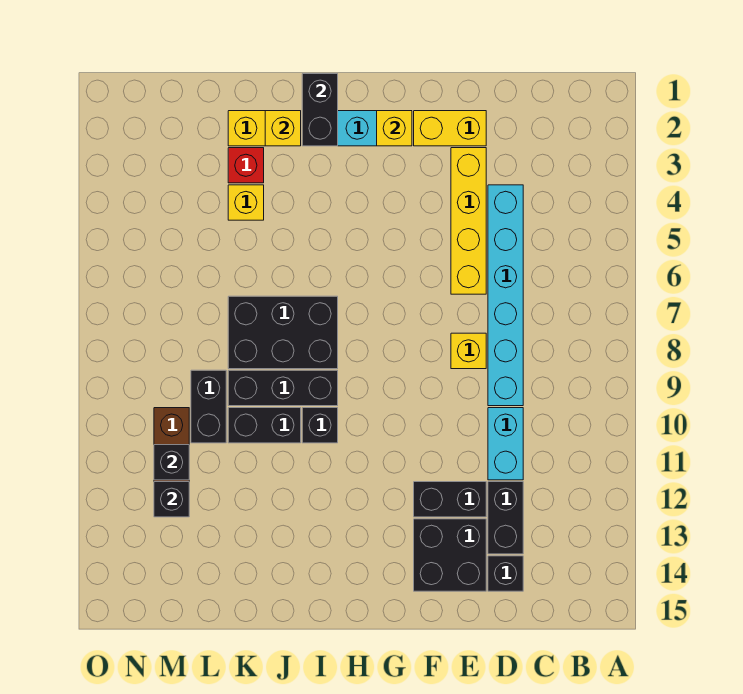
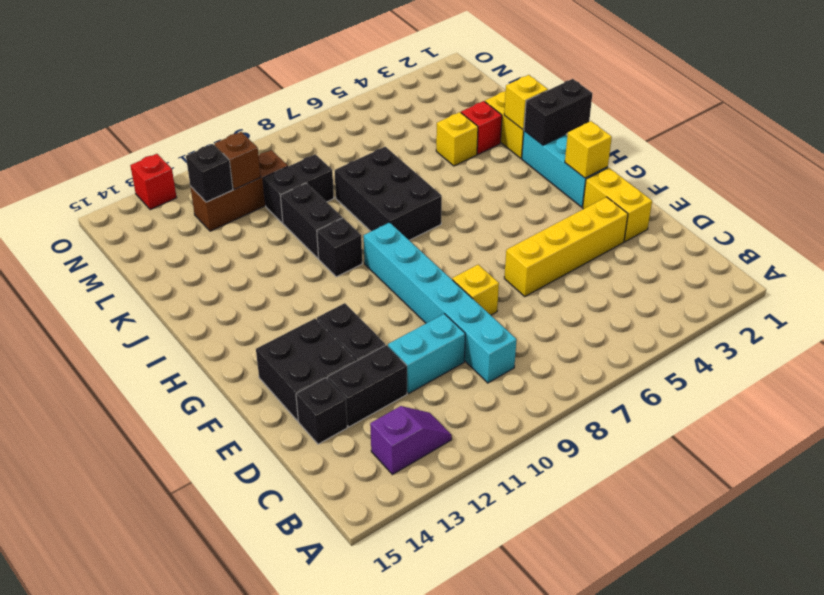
none -> purple slope B12:B13 level 1 top 13
cyan brick D4:D9 level 1 -> cyan brick C9:H9 level 1
black brick I9:K9 level 1 -> none
black brick M11 level 2 -> brown brick M11 level 2
none -> red brick O13 level 1

